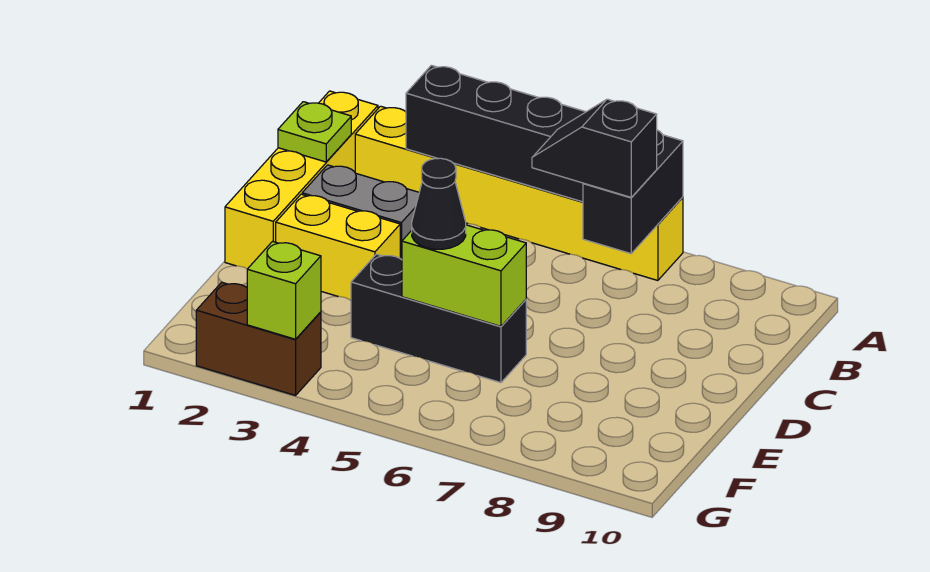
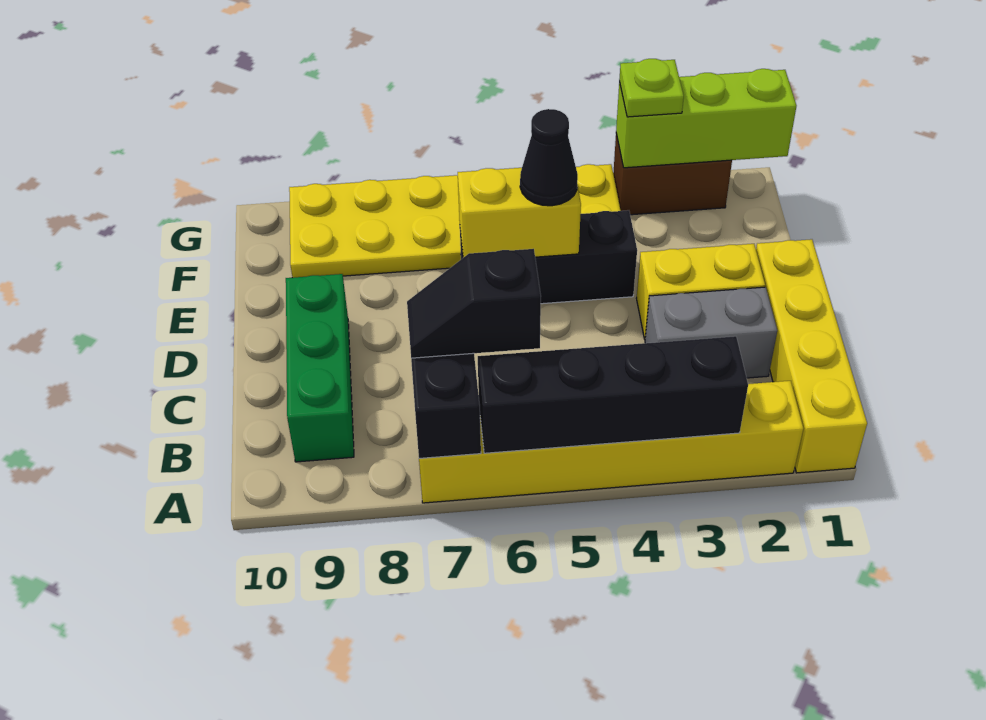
lime plate B1 level 2 -> lime plate G3 level 3
black slope B6:B7 level 3 top 7 -> black slope B6:B7 level 3 top 6
none -> green brick B9:D9 level 1
lime brick E5:E6 level 2 -> yellow brick E5:E6 level 2
none -> yellow plate F4:G9 level 1
lime brick G3 level 2 -> lime brick G1:G3 level 2

